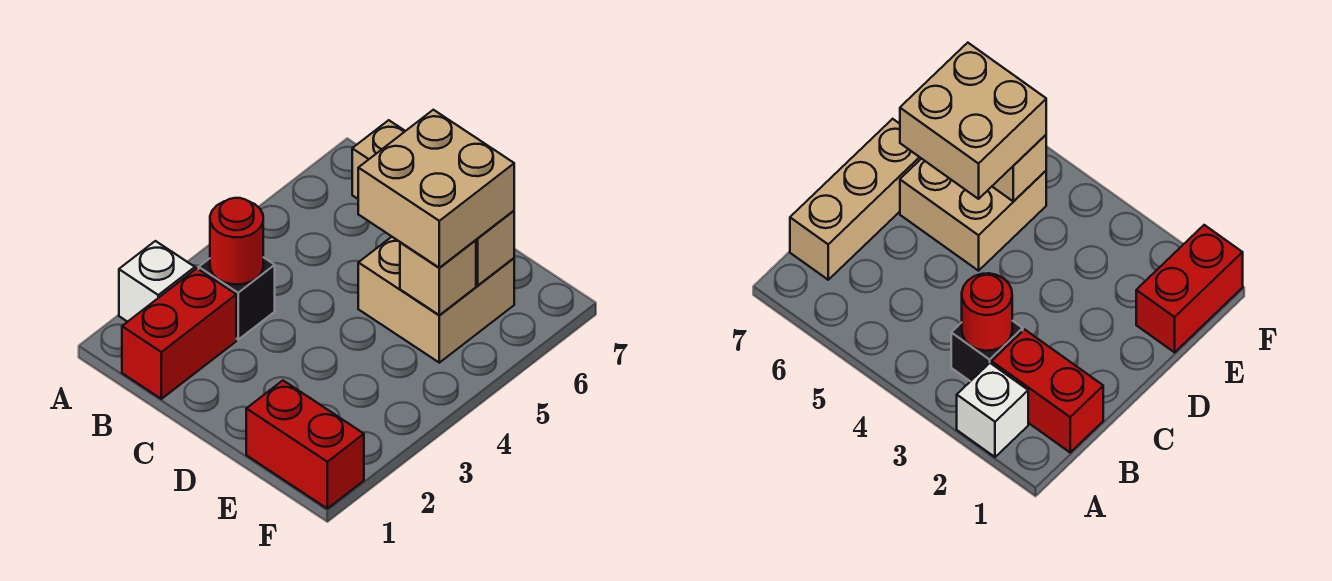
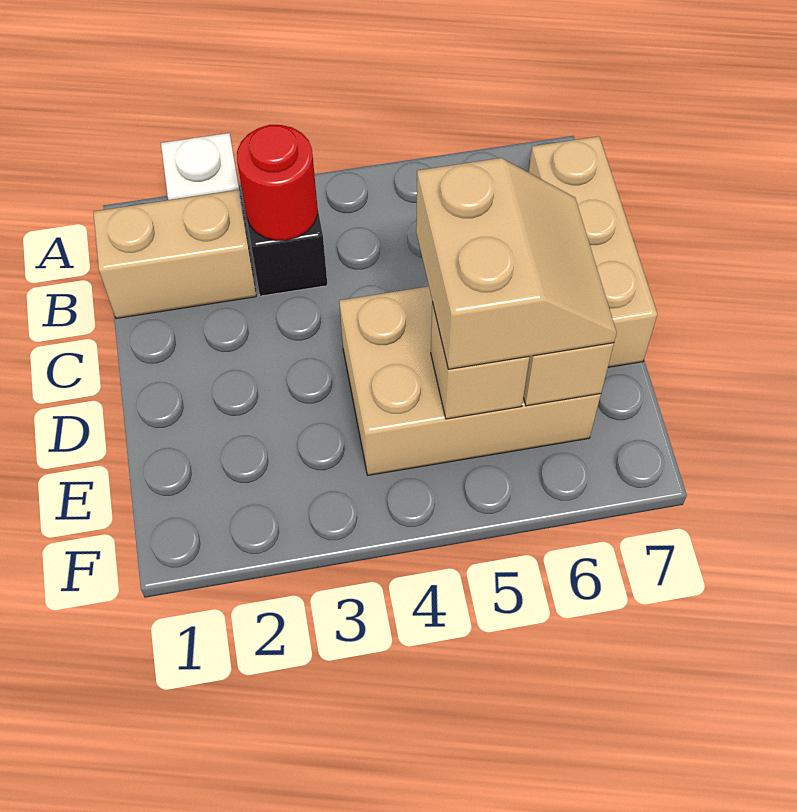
red brick B1:B2 level 1 -> tan brick B1:B2 level 1
tan brick D5:E6 level 1 -> tan brick D4:E6 level 1
tan brick D5:E6 level 3 -> tan slope D5:E6 level 3 top 5
red brick E1:F1 level 1 -> none

